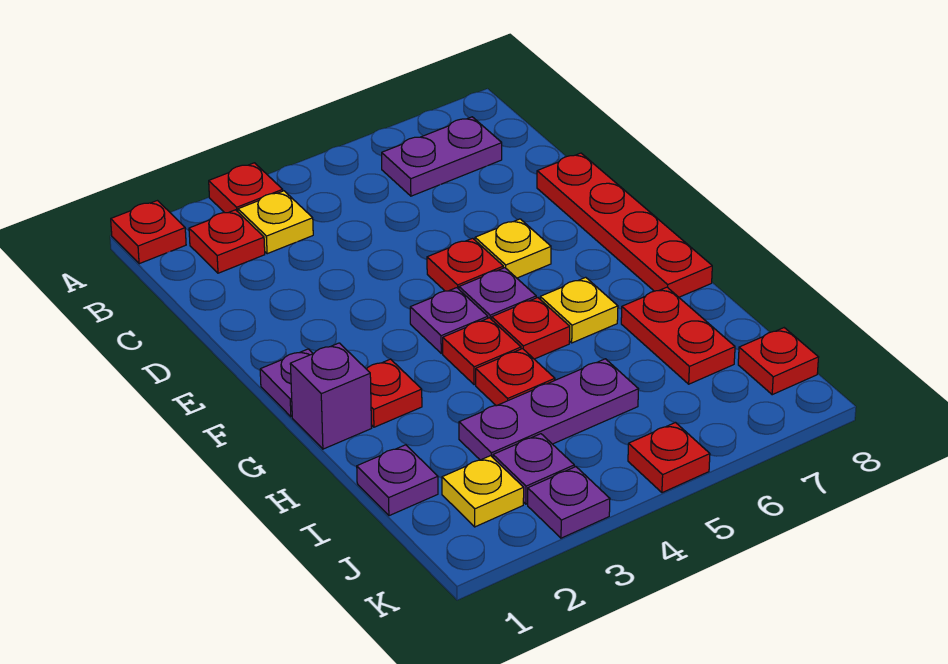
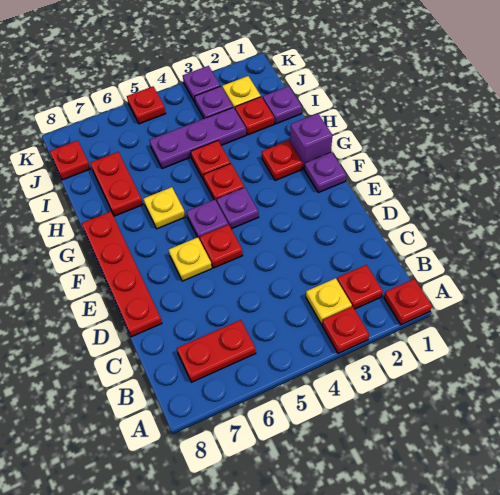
purple plate B6:B7 level 1 -> red plate B6:B7 level 1
red plate G5 level 1 -> red plate I2 level 1

